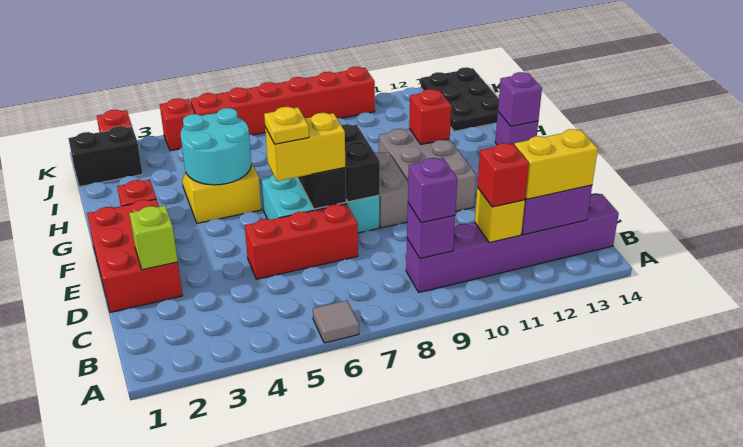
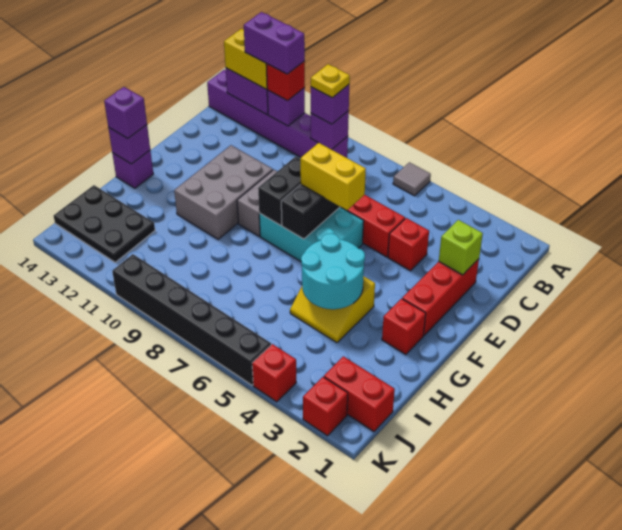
yellow brick B11 level 2 -> purple brick B11 level 2
none -> purple brick B11:B12 level 4
red brick D1:F2 level 1 -> red brick D2:F2 level 1
yellow plate E6 level 4 -> yellow plate B9 level 4
red brick G11 level 2 -> red brick D4 level 1
none -> purple brick G14 level 3
black plate I13:K14 level 1 -> black plate I12:J14 level 1
black brick J1:J2 level 1 -> red brick J1:J2 level 1
red brick K5:K10 level 1 -> black brick K5:K10 level 1

